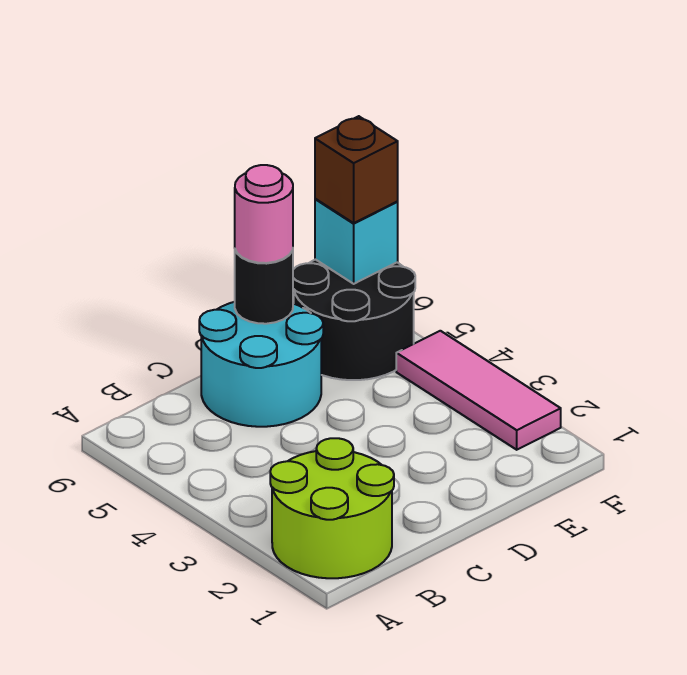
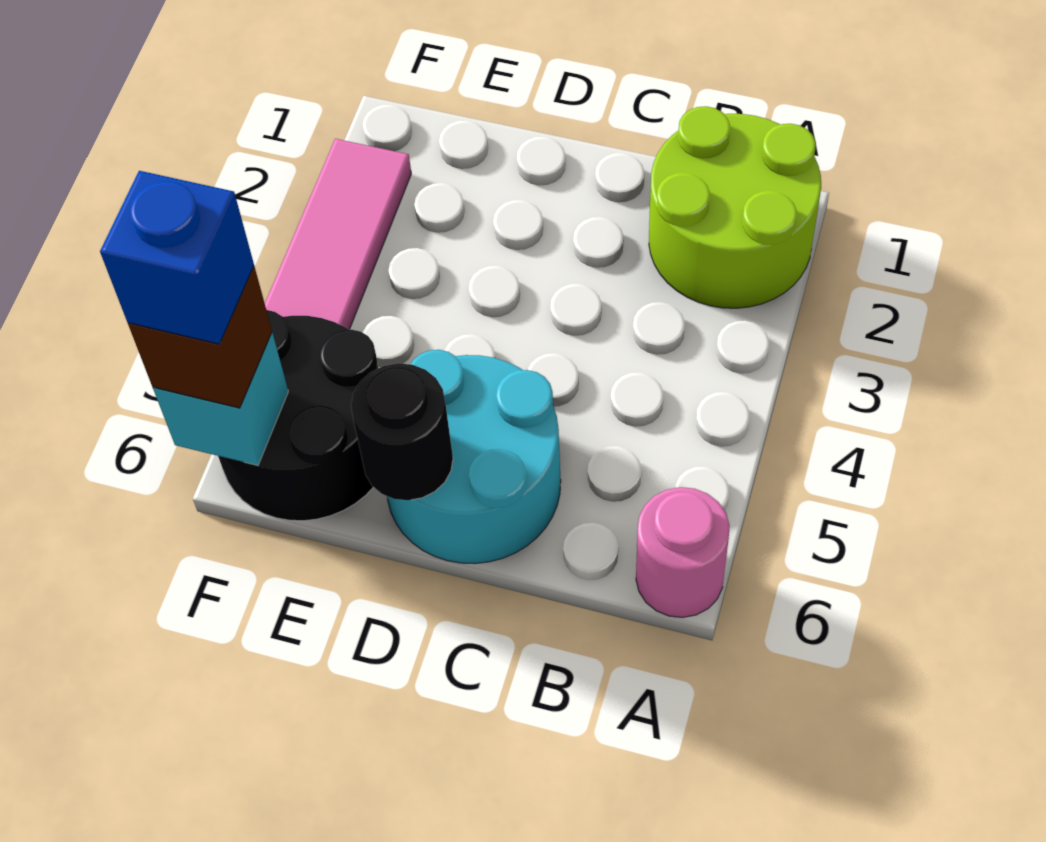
pink round brick D6 level 3 -> pink round brick A6 level 1
none -> blue brick F6 level 4

